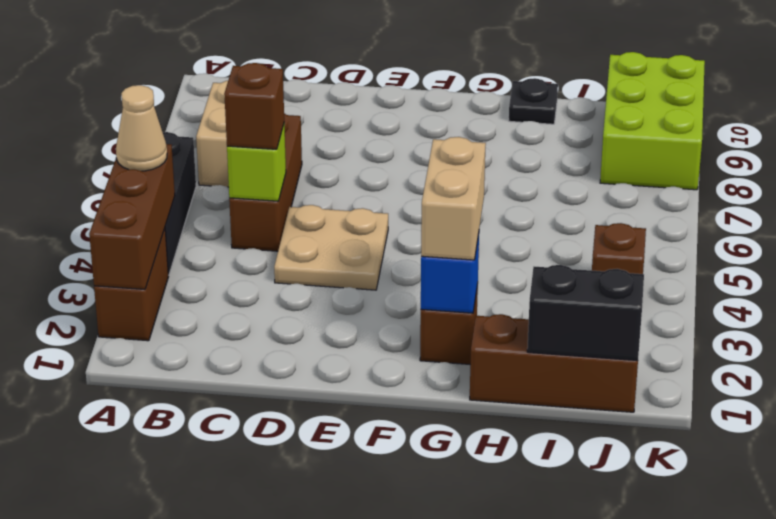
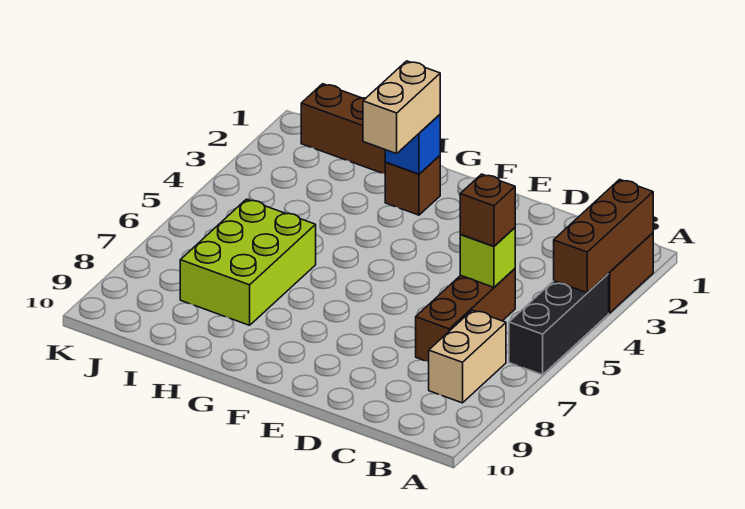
tan cone A4 level 3 -> none
tan plate D4:E5 level 1 -> none
black plate H10 level 1 -> none
black brick I1:J1 level 2 -> none
brown brick J4 level 1 -> none
lime brick J8:K10 level 1 -> lime brick H6:I8 level 1

